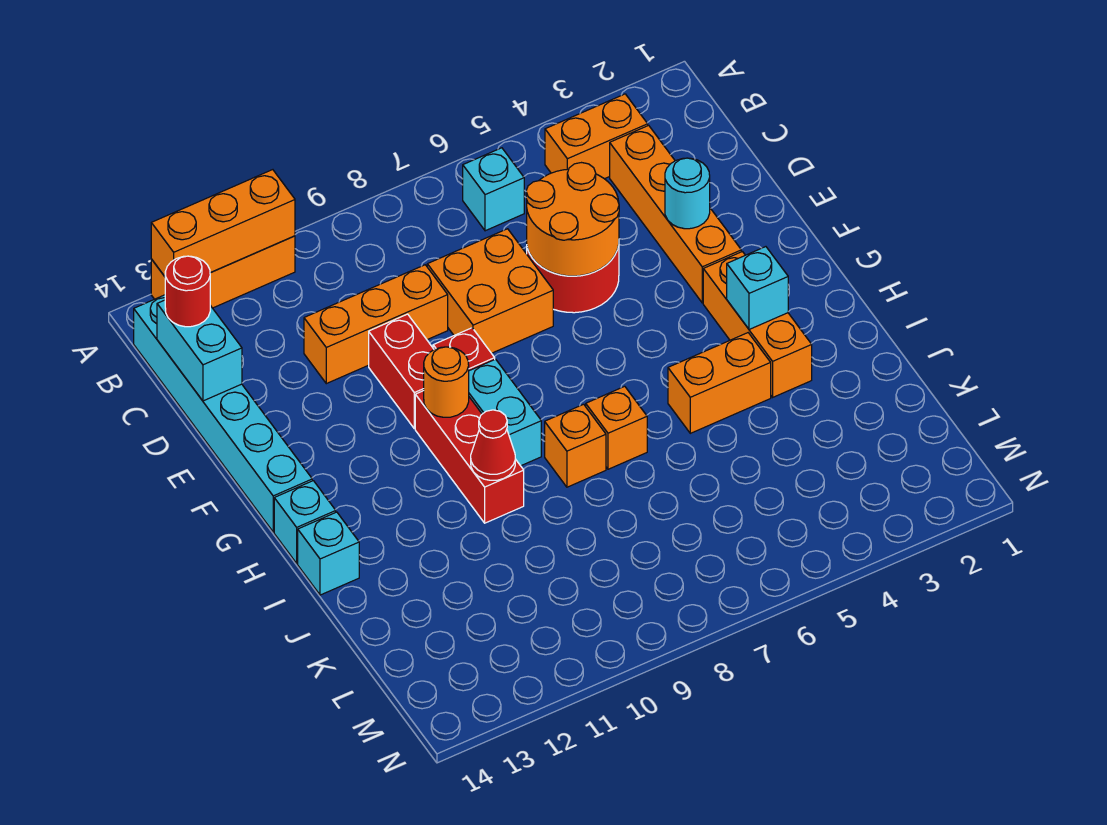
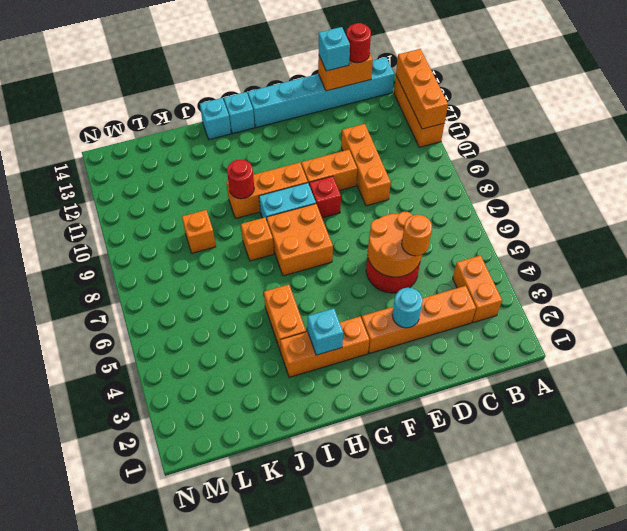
cyan brick B6 level 1 -> cyan brick D14 level 3
cyan brick C14:D14 level 2 -> orange brick C14:D14 level 2
orange brick D7:E8 level 1 -> orange brick G7:H8 level 1
red brick E10:F10 level 1 -> orange brick E10:F10 level 1
red brick G10:I10 level 1 -> orange brick G10:I10 level 1
orange round brick G10 level 2 -> orange round brick D5 level 3
orange brick I7 level 1 -> orange brick K9 level 1
red cone I10 level 2 -> red round brick I10 level 2

